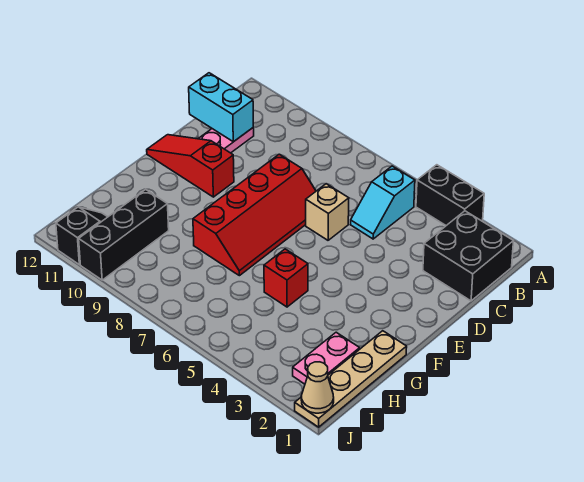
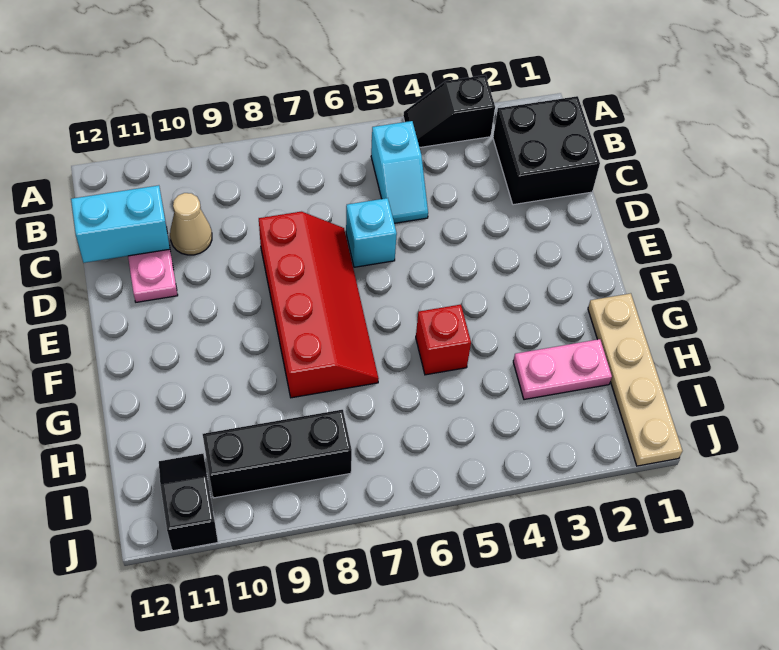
black brick A3:A4 level 1 -> black slope A3:A4 level 1 top 3
tan brick D6 level 1 -> cyan brick D6 level 1
red slope E10:E12 level 1 top 10 -> none
pink plate H2:I2 level 1 -> pink plate H2:H3 level 1
black brick H10:J10 level 1 -> black brick I8:I10 level 1
tan cone J1 level 2 -> tan cone C10 level 1

